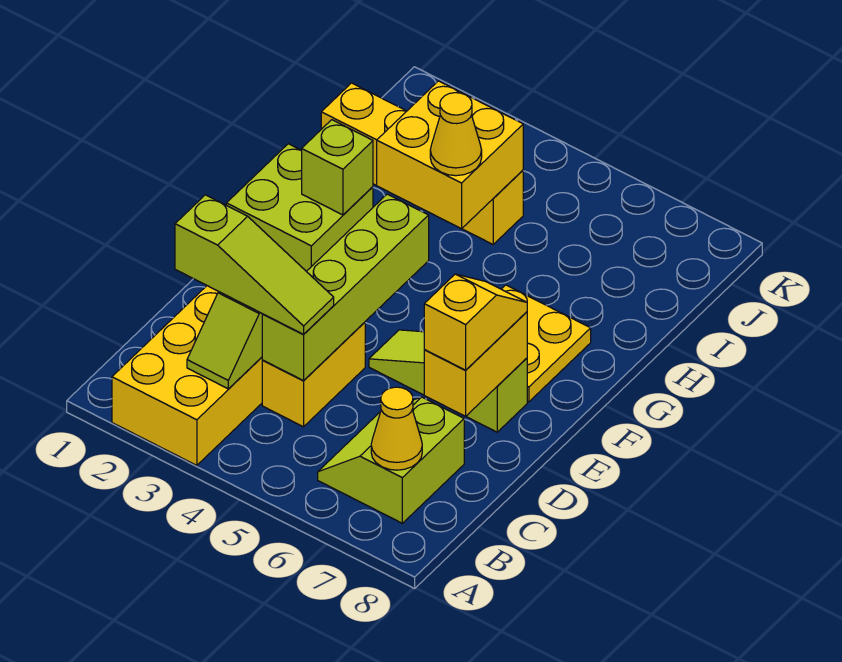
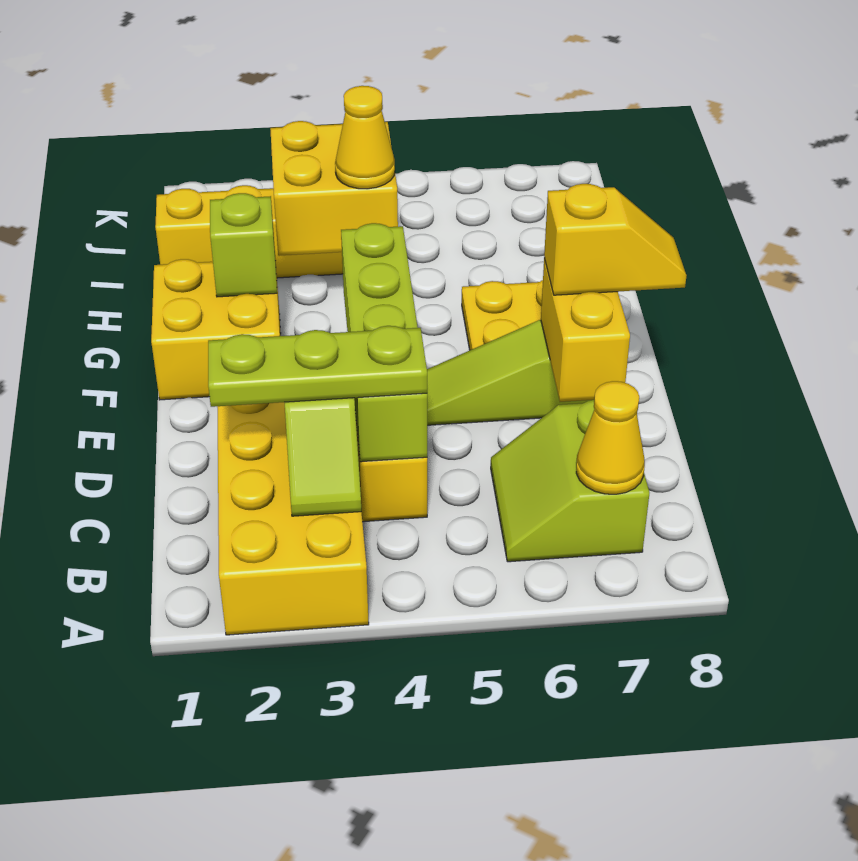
lime slope C2:C4 level 3 top 2 -> lime plate C2:C4 level 3
yellow slope D7:E7 level 3 top D -> yellow slope E7:E8 level 3 top 7
lime brick F1:G2 level 1 -> yellow brick F1:G2 level 1

